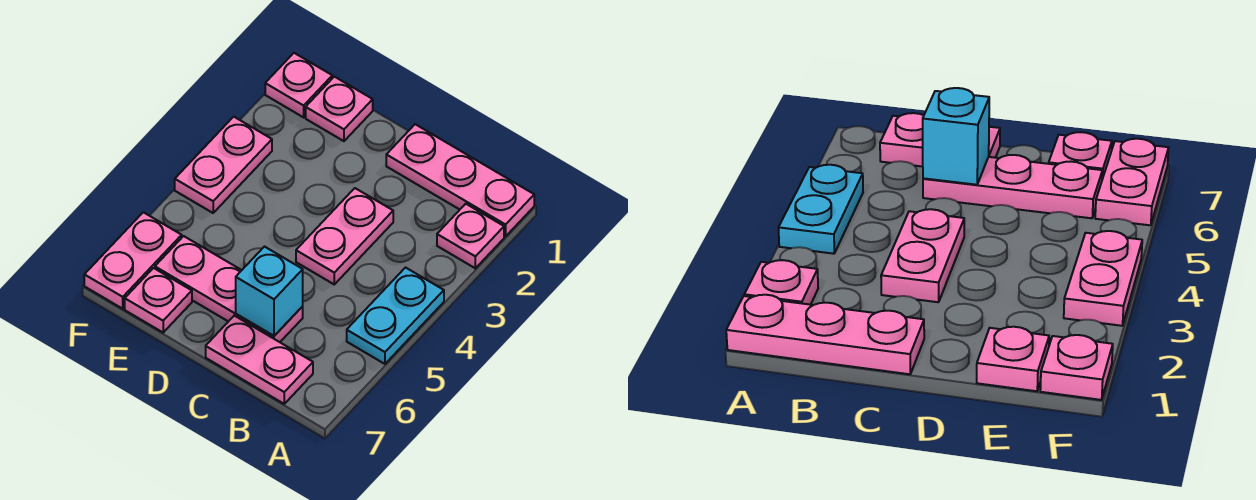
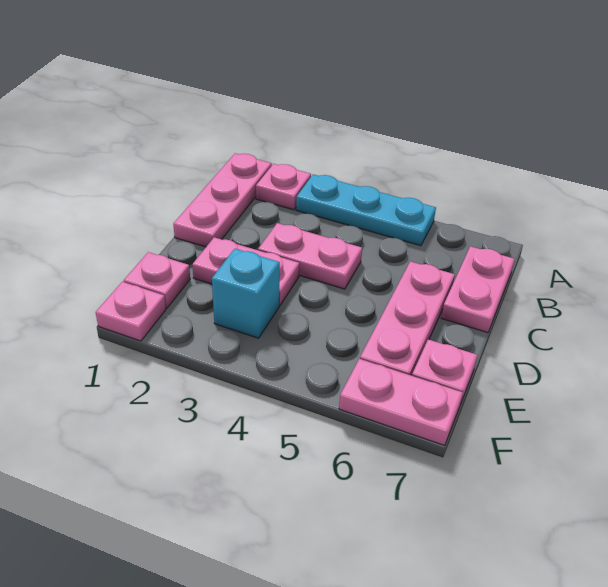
cyan plate A4:A5 level 1 -> cyan plate A3:A5 level 1
cyan brick C6 level 2 -> cyan brick E3 level 1
pink plate F3:F4 level 1 -> pink plate D2:D3 level 1

